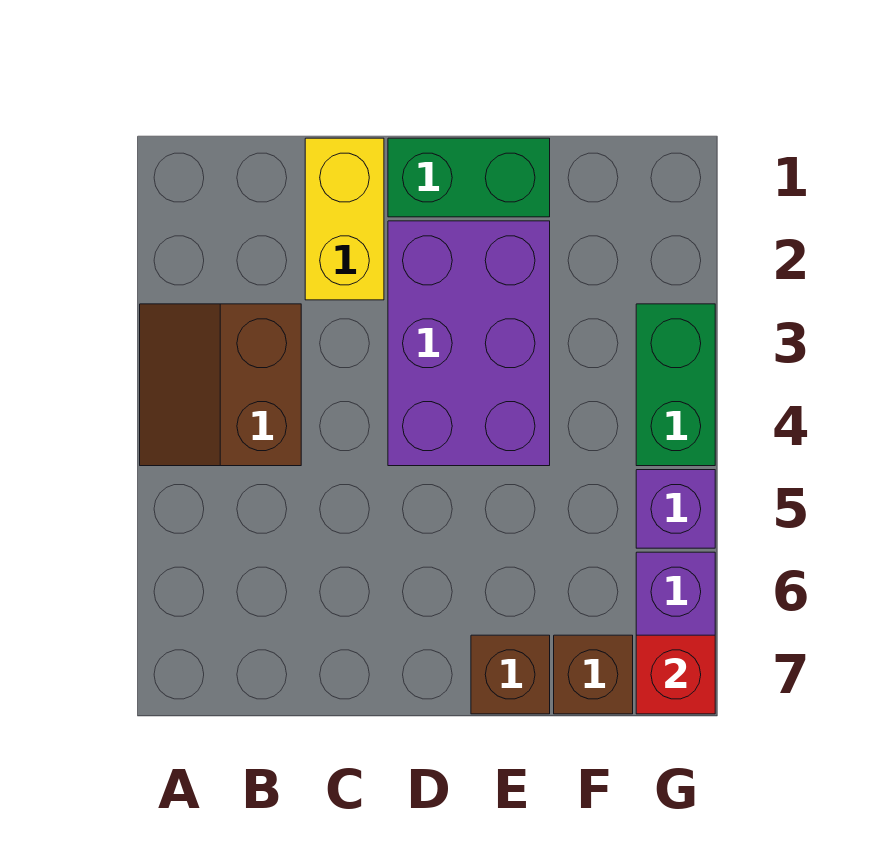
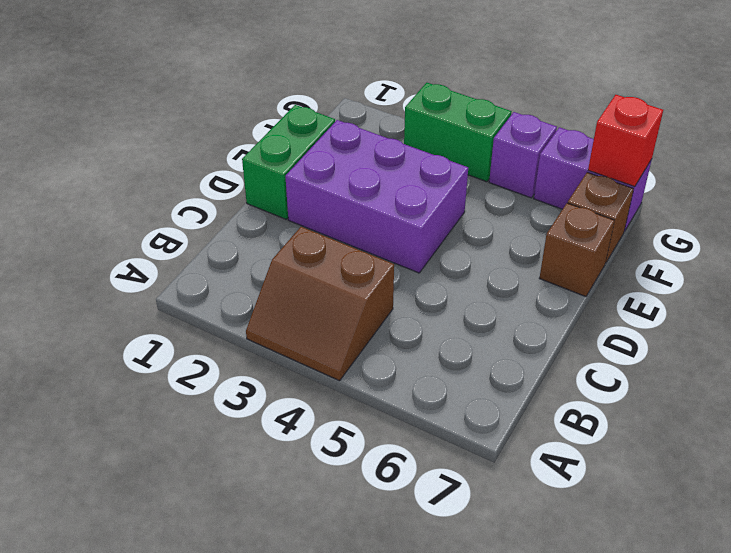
yellow brick C1:C2 level 1 -> none

